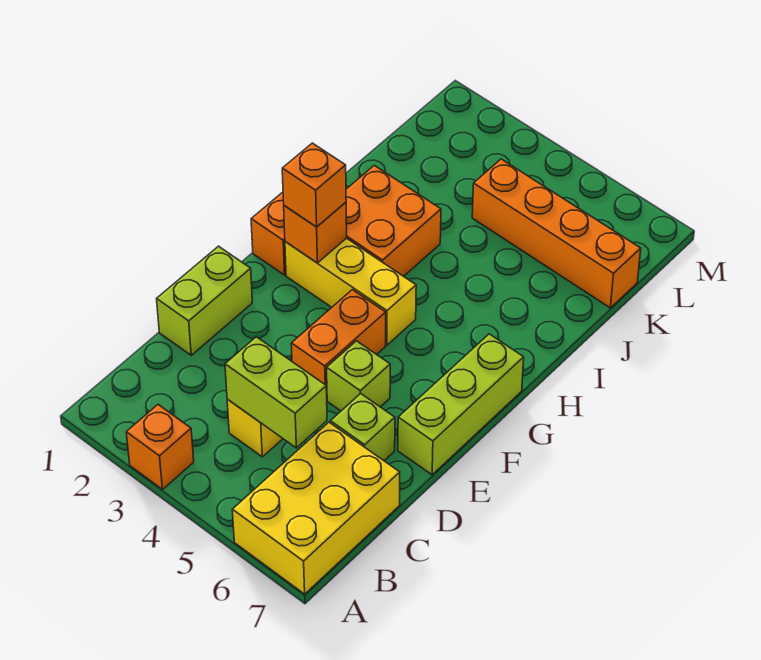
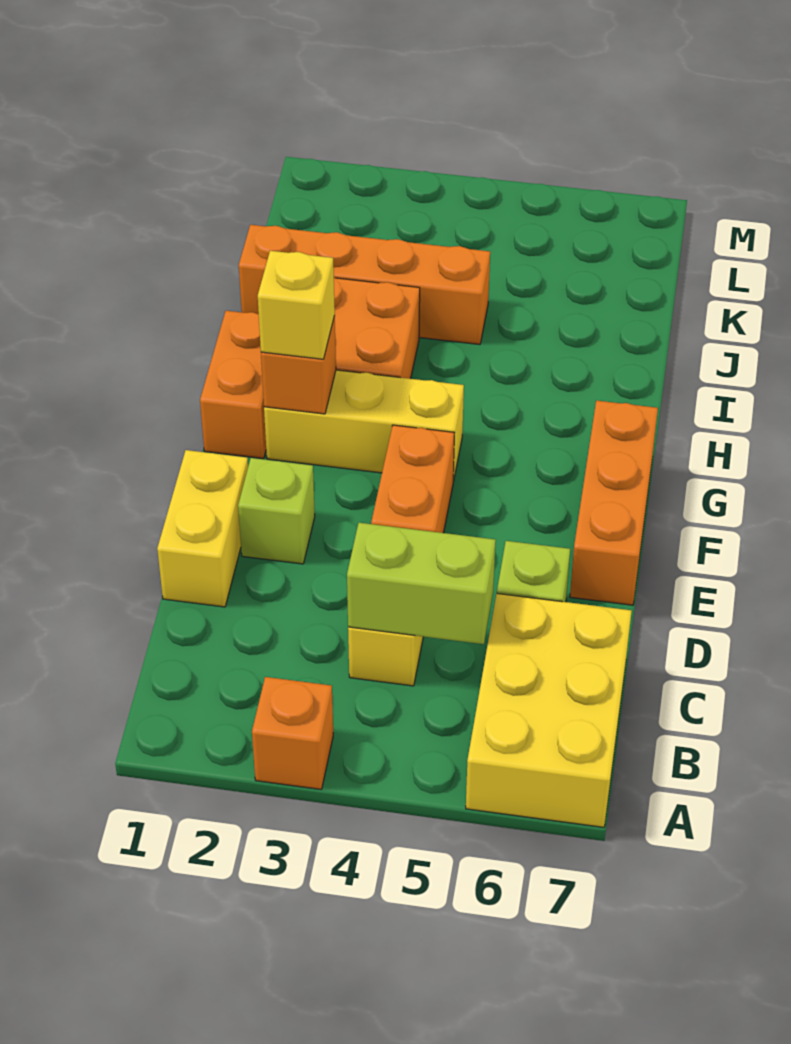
lime brick D1:E1 level 1 -> yellow brick D1:E1 level 1
lime brick E5 level 1 -> lime brick E2 level 1
lime brick E7:G7 level 1 -> orange brick E7:G7 level 1
orange brick G2 level 3 -> yellow brick G2 level 3
orange brick K4:K7 level 1 -> orange brick J1:J4 level 1

